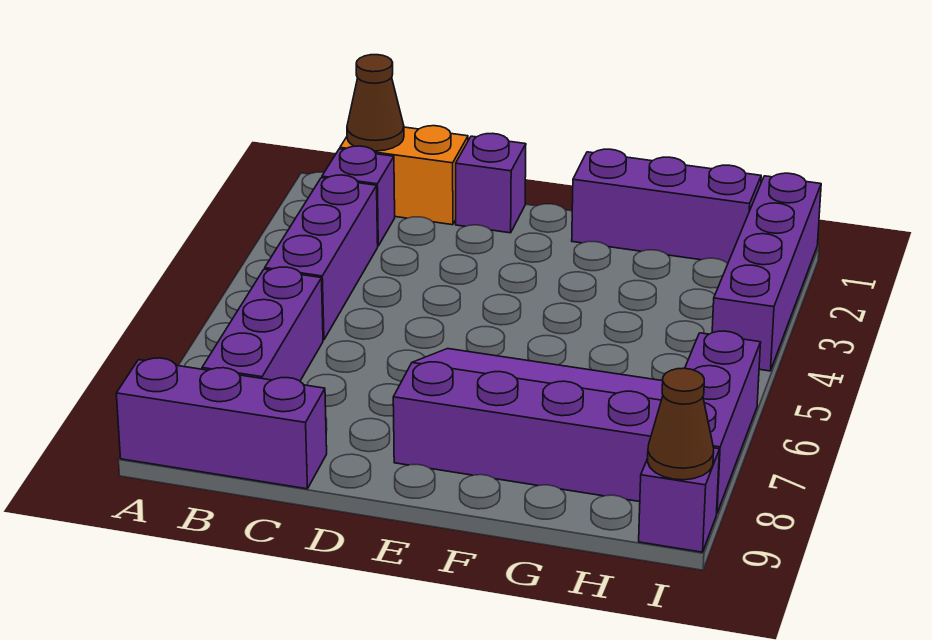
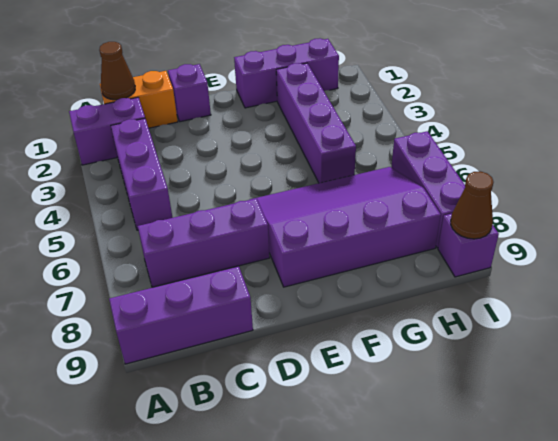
purple brick B2 level 1 -> purple brick A2:B2 level 1
purple brick B6:B8 level 1 -> purple brick B7:D7 level 1
purple brick I1:I4 level 1 -> purple brick G2:G5 level 1

